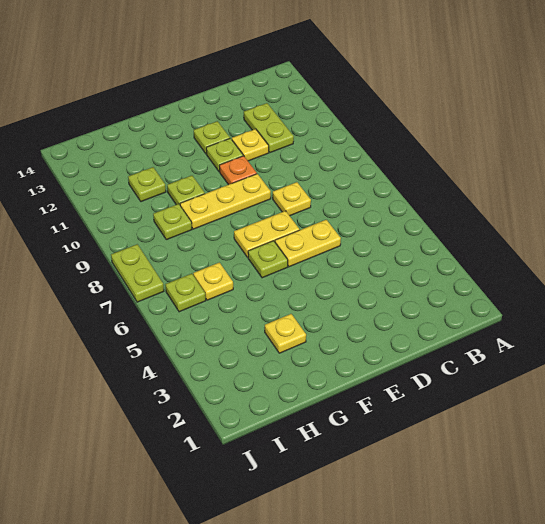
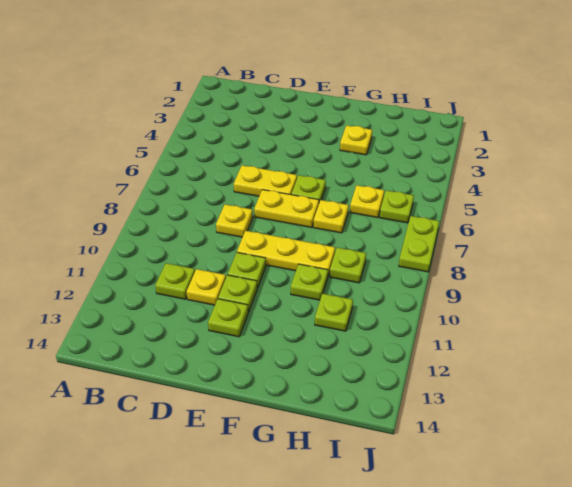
lime plate C11:C12 level 1 -> lime plate C11 level 1
orange plate E10 level 1 -> lime plate E10 level 1
none -> yellow plate G7 level 1

